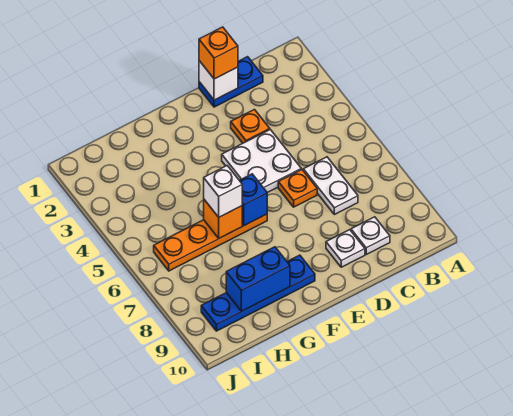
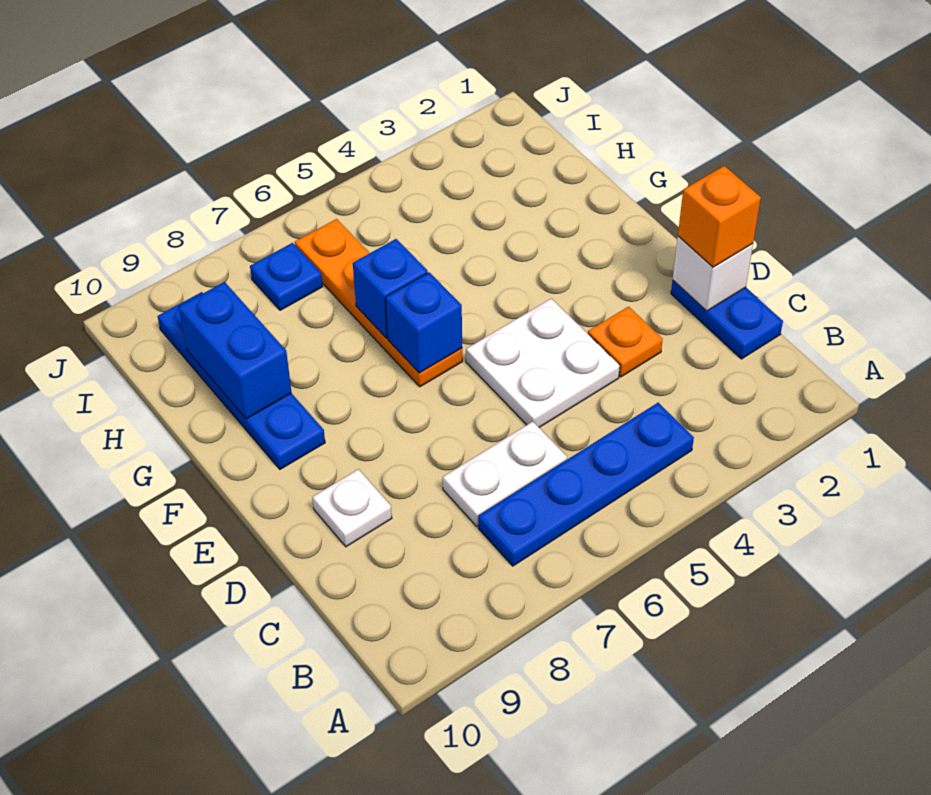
none -> blue plate B4:B7 level 1
white plate C9 level 1 -> none
orange plate D6 level 1 -> none
orange brick G6 level 2 -> blue brick G6 level 2
white brick G6 level 3 -> none
none -> blue plate I7 level 1

